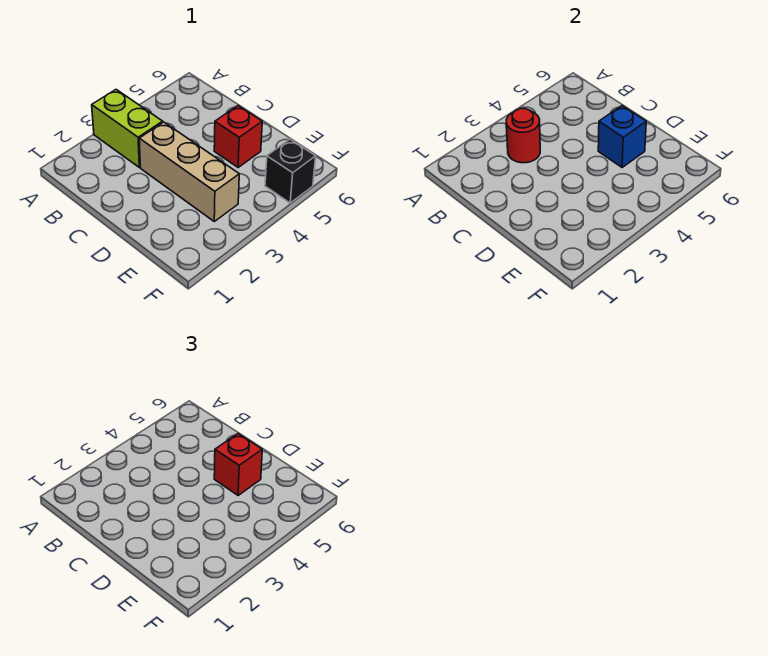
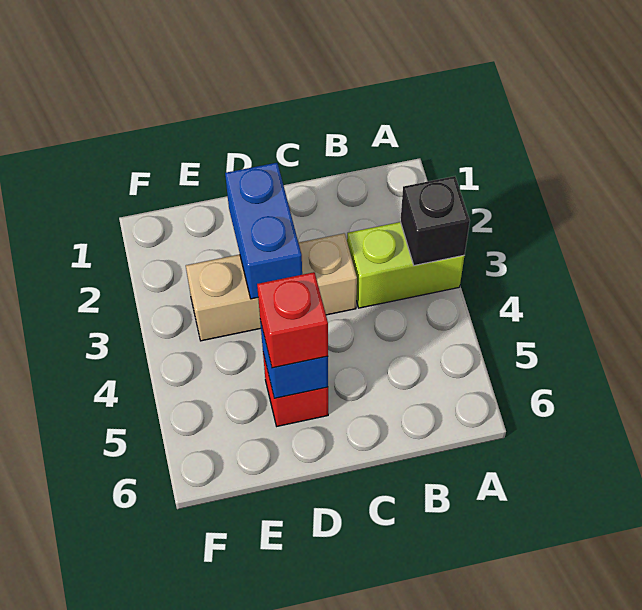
red round brick B3 level 2 -> none
none -> blue brick D2:D3 level 2
black brick F5 level 1 -> black brick A3 level 2

